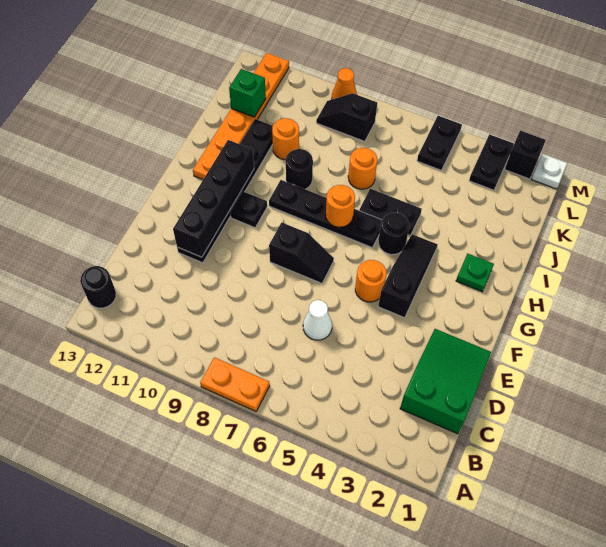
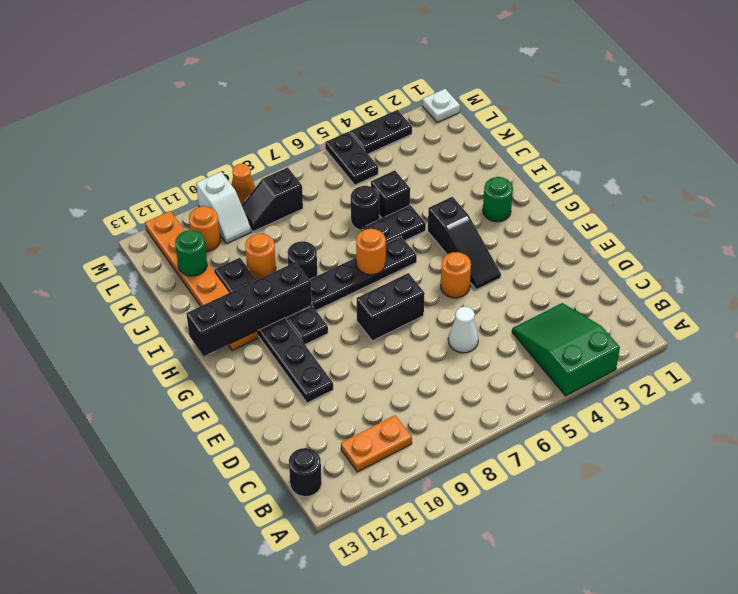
orange plate A7:A8 level 1 -> orange plate B10:B11 level 1
green slope C1:E2 level 1 top C -> green slope A3:C4 level 1 top A
black brick E11:H11 level 2 -> black brick H10:H13 level 2
black slope F4:H4 level 1 top F -> black slope F4:H4 level 1 top H
black slope F7:F8 level 1 top 8 -> black brick F7:F8 level 1
green plate H2 level 1 -> green round brick H2 level 1
black round brick H5 level 1 -> black round brick J6 level 1
orange round brick J7 level 1 -> orange round brick L11 level 1
green brick K12 level 2 -> green round brick K12 level 2
black plate L3:M3 level 1 -> black plate M3:M4 level 1
none -> white slope L10:M10 level 1 top M
black brick M2 level 1 -> black brick J5 level 1

